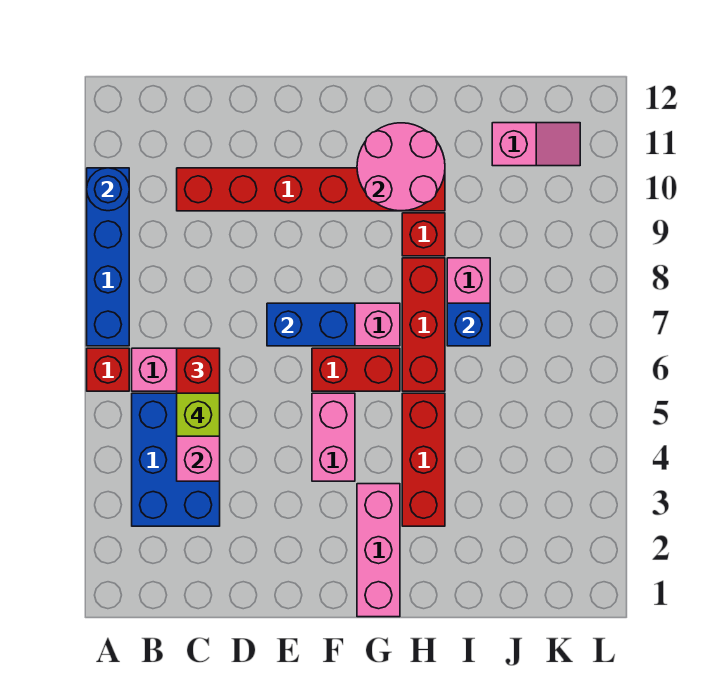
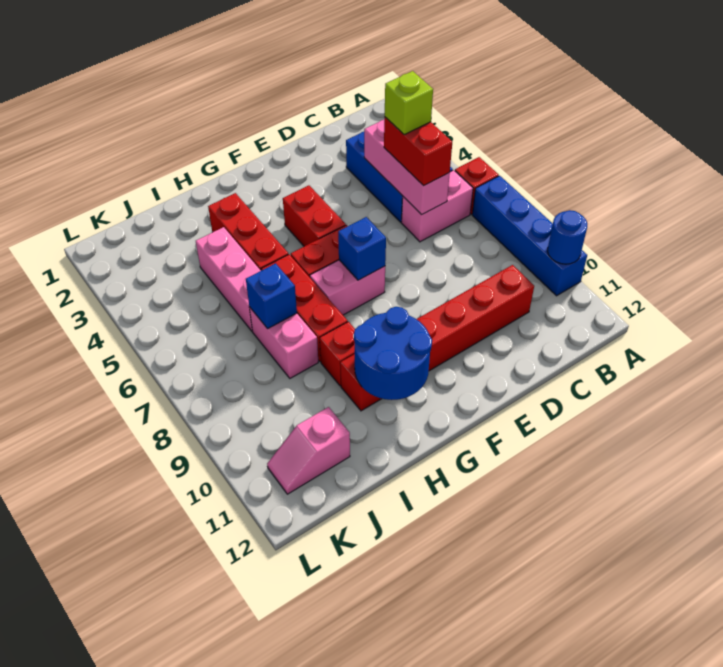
blue brick E7:F7 level 2 -> blue brick F7 level 2
pink brick F4:F5 level 1 -> red brick F4:F5 level 1
pink brick G1:G3 level 1 -> pink brick I4:I6 level 1
pink round brick G10:H11 level 2 -> blue round brick G10:H11 level 2

